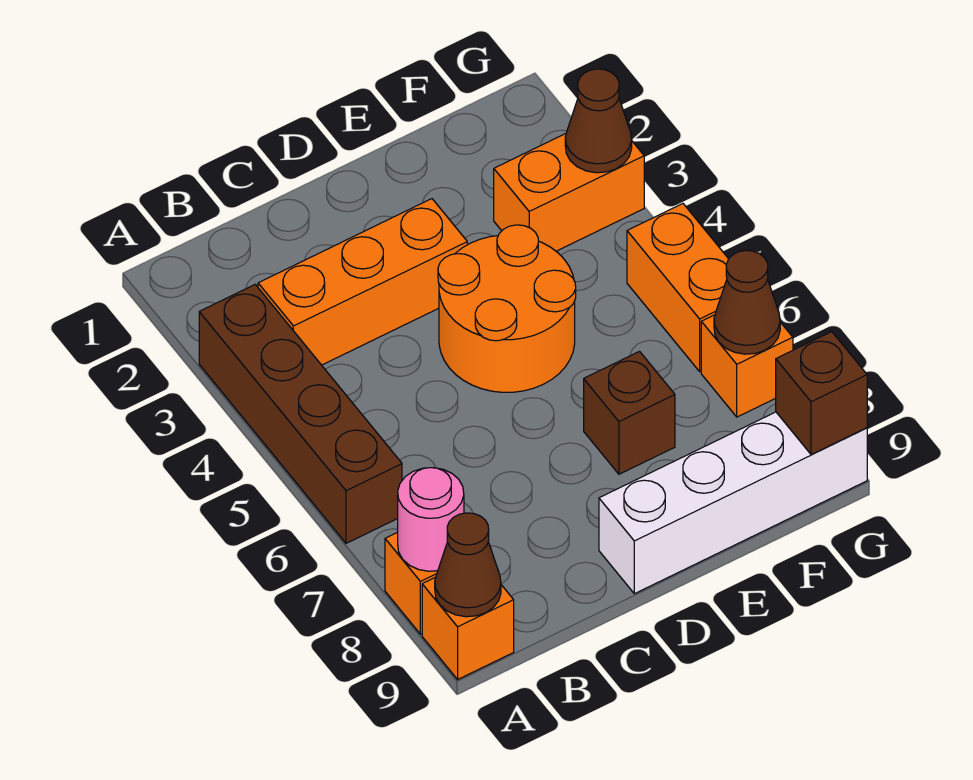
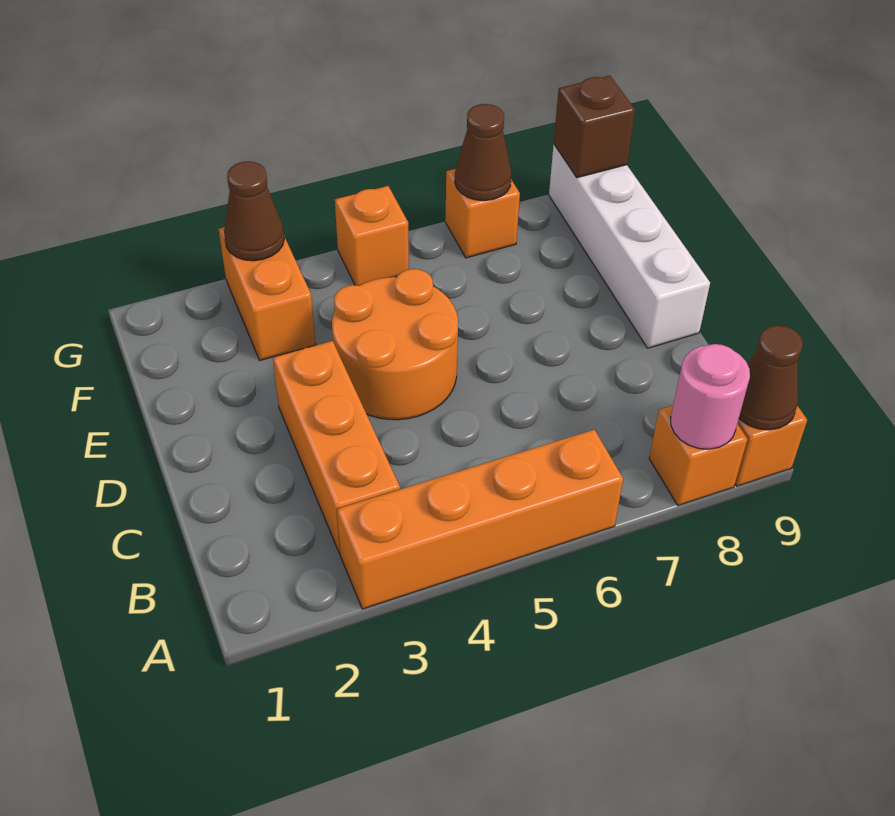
brown brick A3:A6 level 1 -> orange brick A3:A6 level 1
brown brick E7 level 1 -> none
orange brick G5:G6 level 1 -> orange brick G5 level 1

